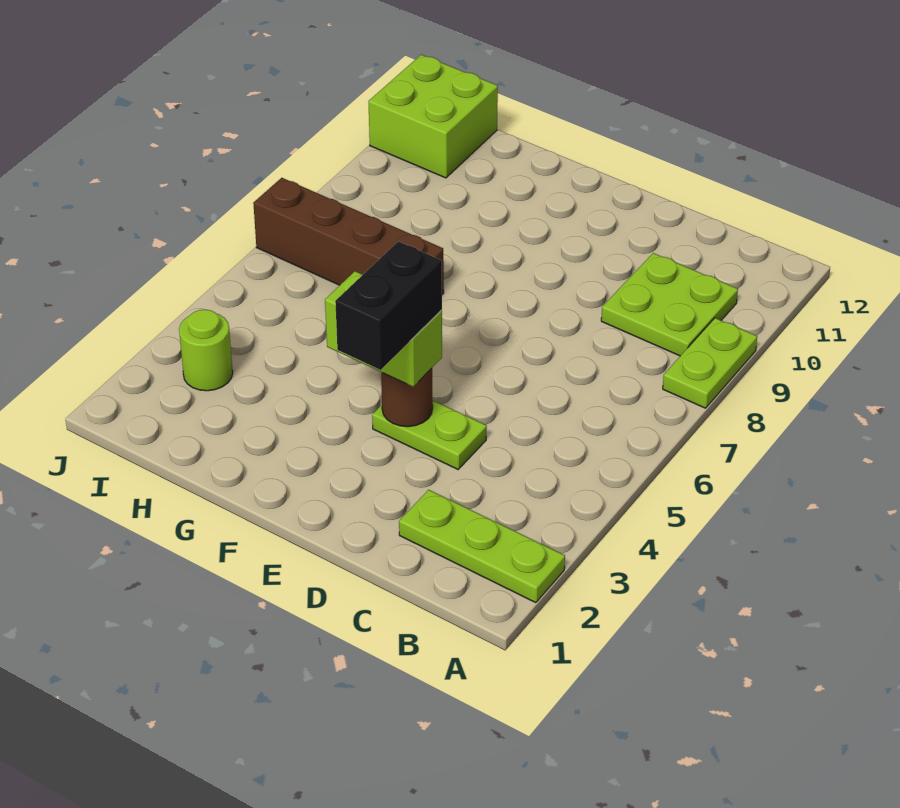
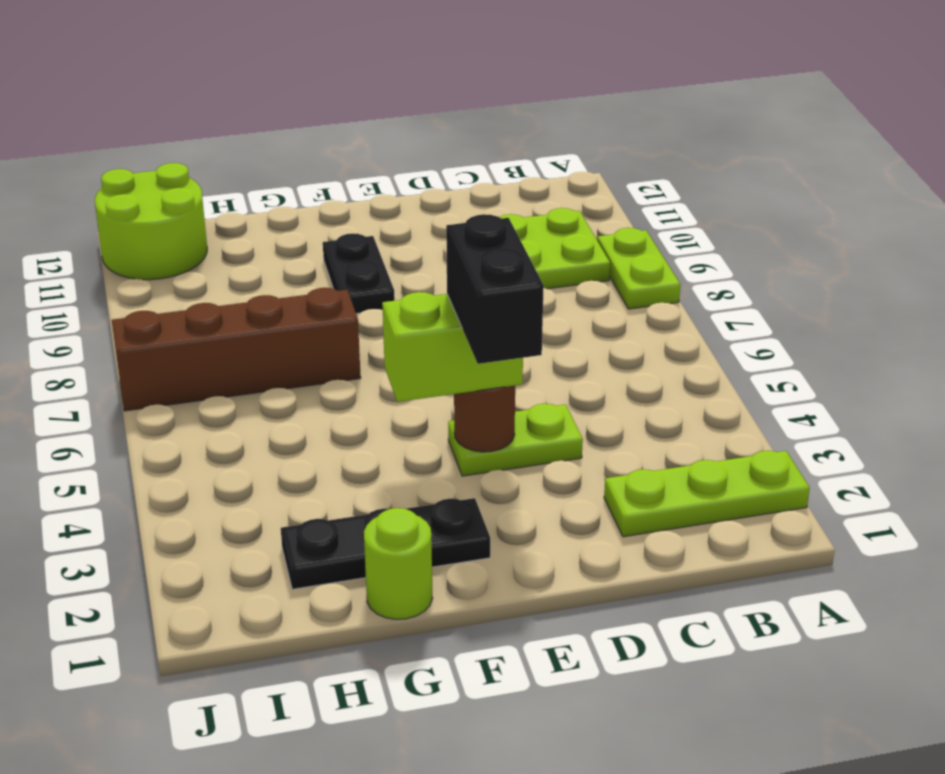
none -> black plate F2:H2 level 1
none -> black plate F9:F10 level 1
lime round brick I3 level 1 -> lime round brick G1 level 1
lime brick I11:J12 level 1 -> lime round brick I11:J12 level 1

